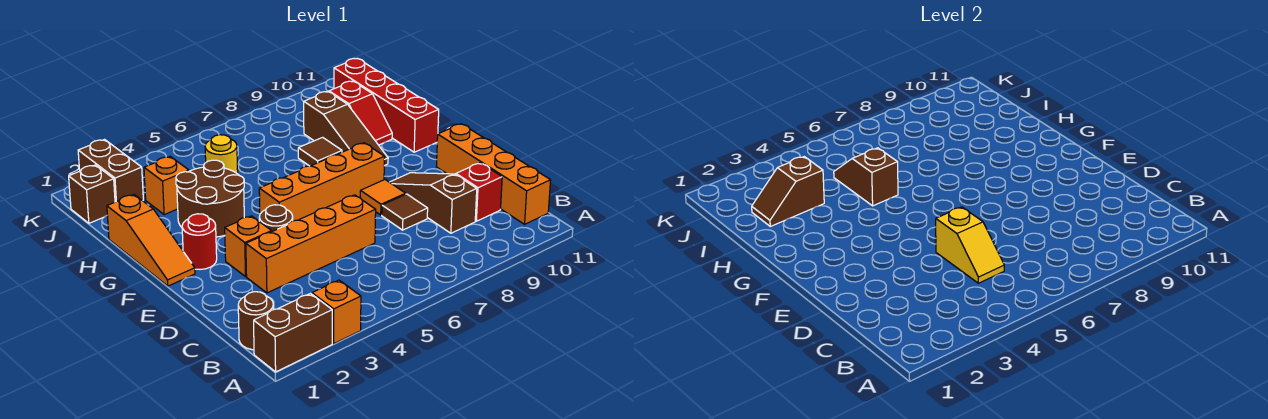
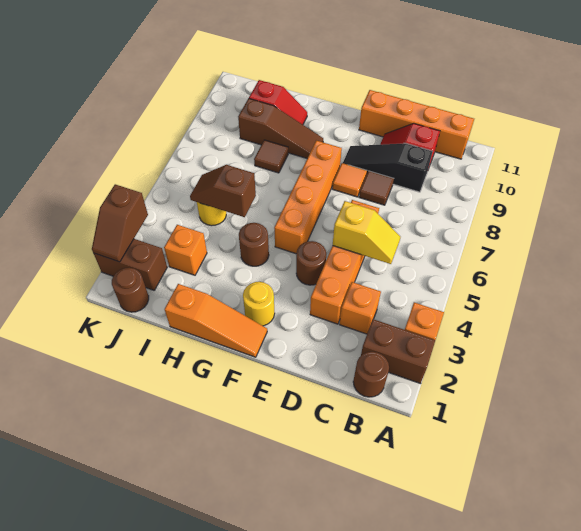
brown brick A1:A2 level 1 -> brown brick A2:B2 level 1
brown slope C9:E9 level 1 top C -> black slope C9:E9 level 1 top C
orange brick E3 level 1 -> orange brick C3 level 1
red round brick F2 level 1 -> yellow round brick F2 level 1
brown round brick G3:H4 level 1 -> brown round brick G4 level 1
red brick G11:J11 level 1 -> none
brown slope I2:I3 level 2 top 3 -> brown slope K2:K3 level 2 top 3
brown brick J1 level 1 -> brown round brick J1 level 1

